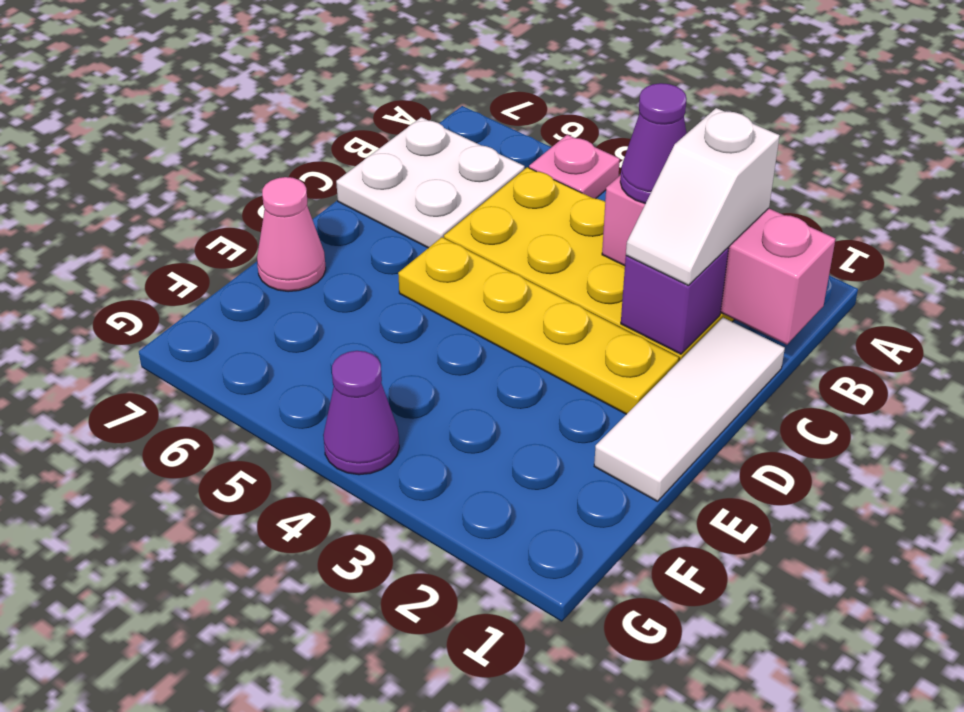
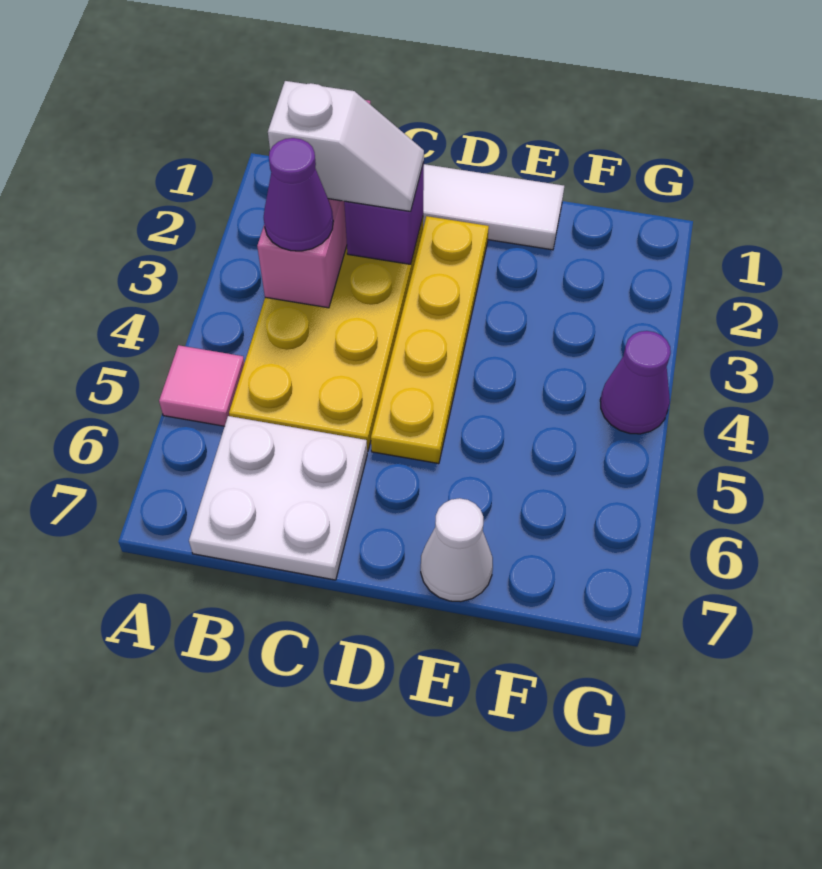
pink plate A5 level 1 -> pink tile A5 level 1
pink cone E7 level 1 -> white cone E7 level 1

